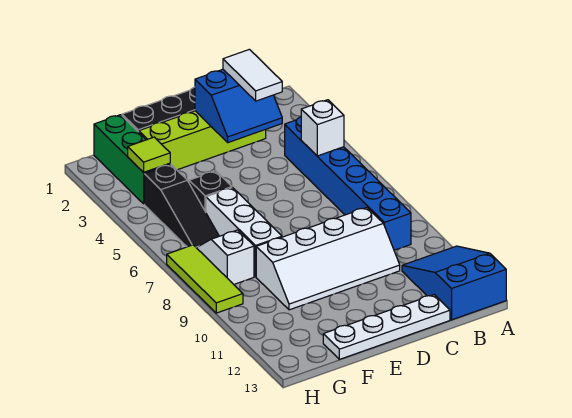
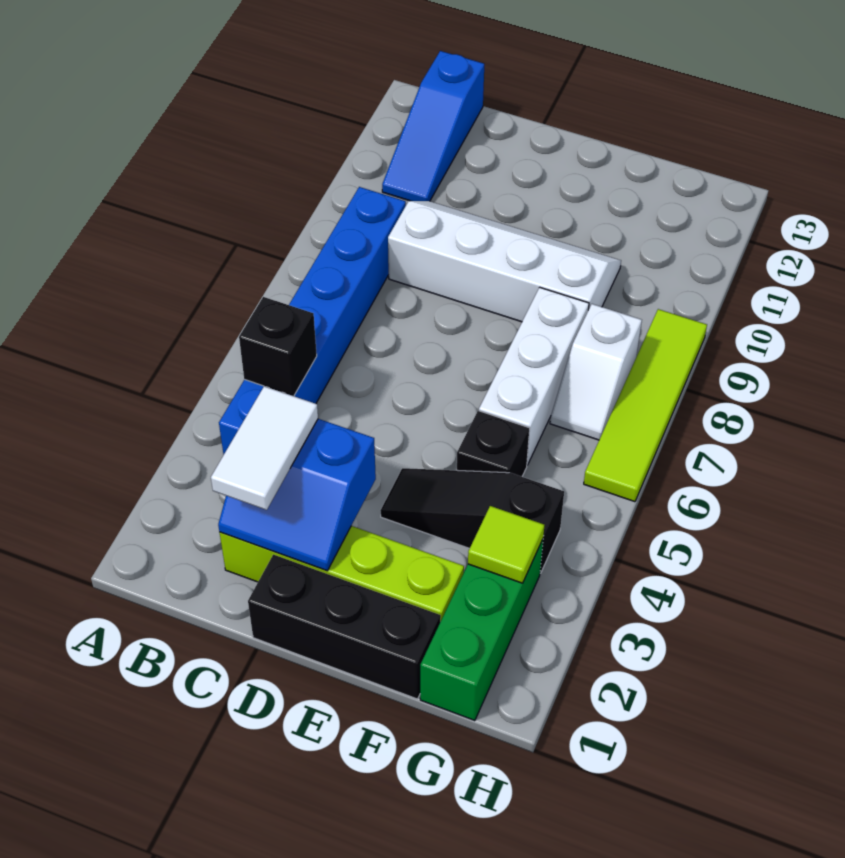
blue slope A11:B13 level 1 top 13 -> blue slope B11:B13 level 1 top 13
white brick B5 level 2 -> black brick B5 level 2
blue slope C2:D3 level 2 top 2 -> blue slope C2:D3 level 2 top 3
white plate C13:F13 level 1 -> none
black slope G4:G6 level 1 top 4 -> black slope E4:G4 level 1 top G
lime tile H7:H9 level 1 -> lime tile H6:H9 level 1

